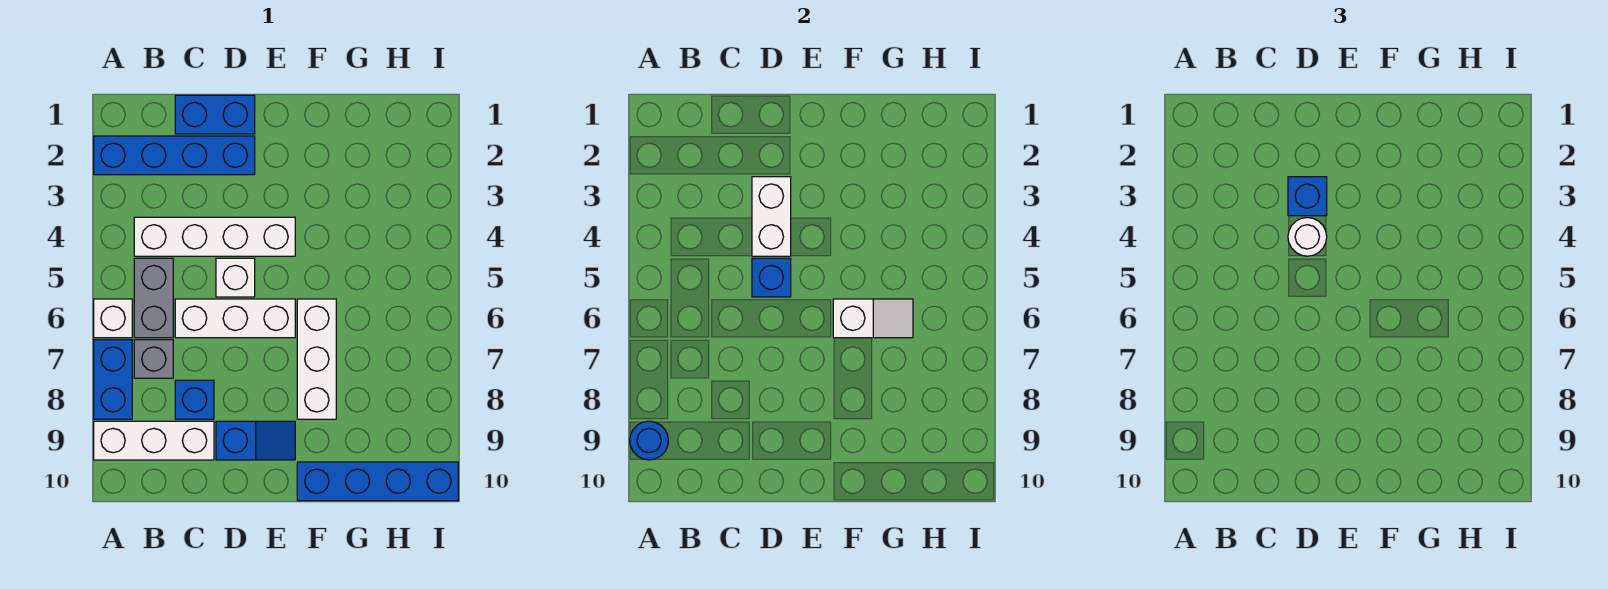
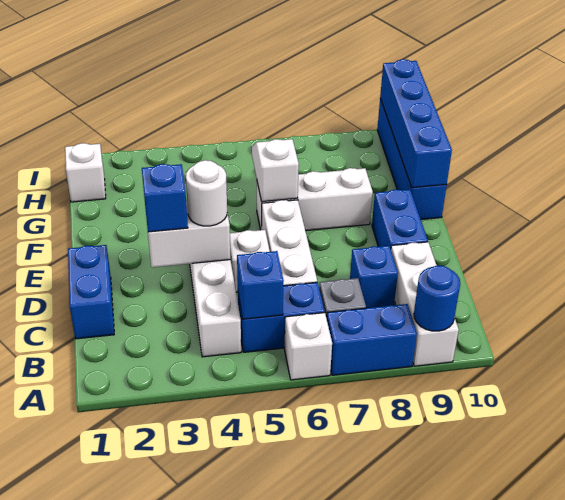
blue brick A2:D2 level 1 -> blue brick F10:I10 level 2
grey brick B5:B6 level 1 -> blue brick B5:B6 level 1
blue brick D5 level 2 -> blue brick B5 level 2
blue slope D9:E9 level 1 top D -> blue brick D9:E9 level 1
none -> white brick H1 level 1

